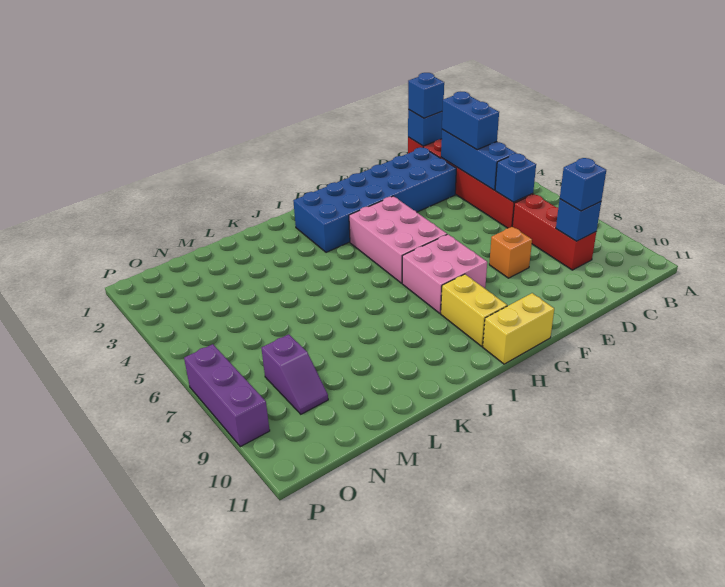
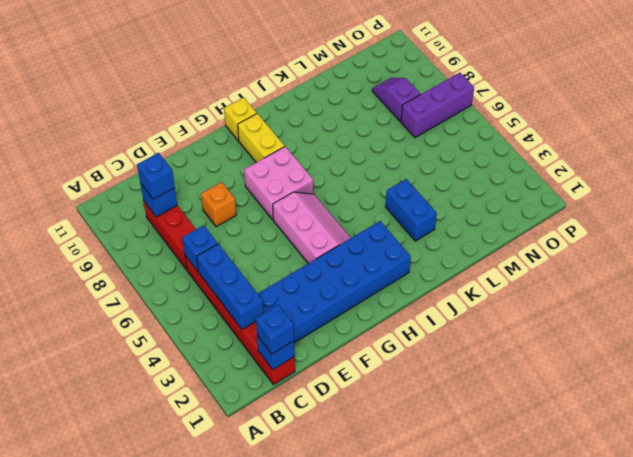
blue brick C3:C4 level 3 -> blue brick K3:K4 level 1
pink brick G4:H6 level 1 -> pink slope G4:H6 level 1 top G
yellow brick G11:H11 level 1 -> yellow brick H11 level 1
purple brick P7:P9 level 1 -> purple brick N7:P7 level 1

